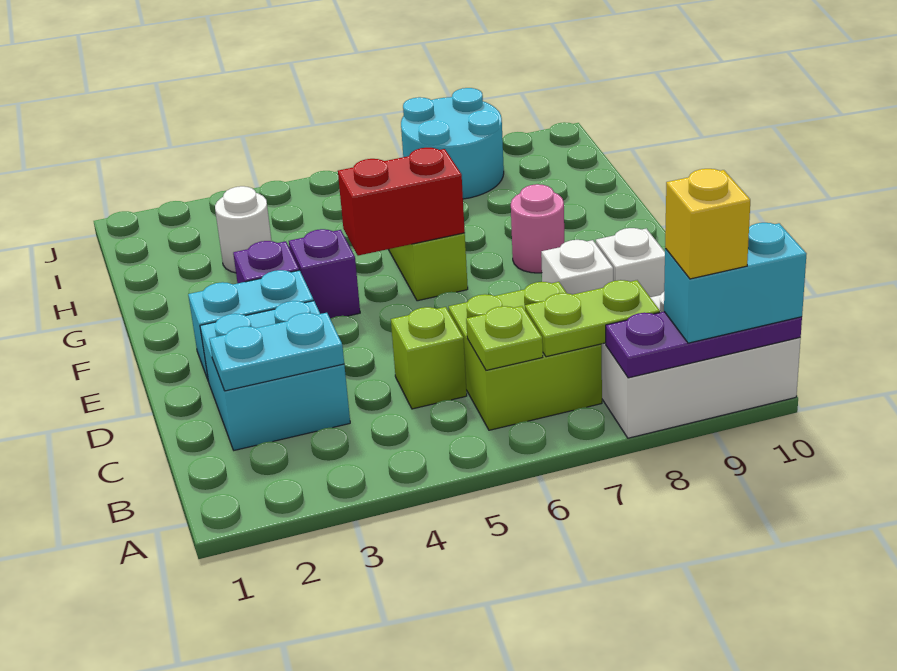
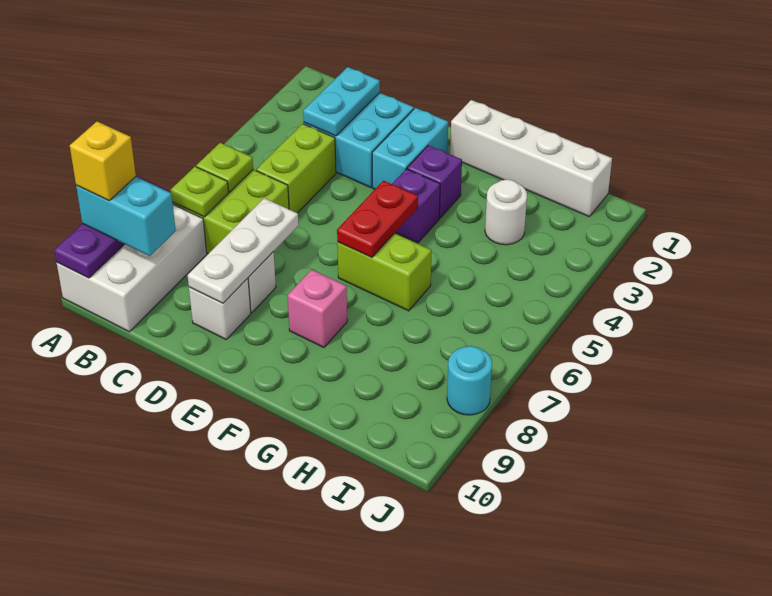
cyan brick A9:A10 level 3 -> cyan brick A9:B9 level 3
lime plate B7:B8 level 2 -> lime plate B7 level 2
lime brick C5 level 1 -> lime brick C4:C5 level 1
none -> white plate D7:D9 level 2
none -> white brick F1:I1 level 1
red brick F5:F6 level 2 -> red plate F5:F6 level 2
pink round brick F8 level 1 -> pink brick F8 level 1
cyan round brick I7:J8 level 1 -> cyan round brick J8 level 1

